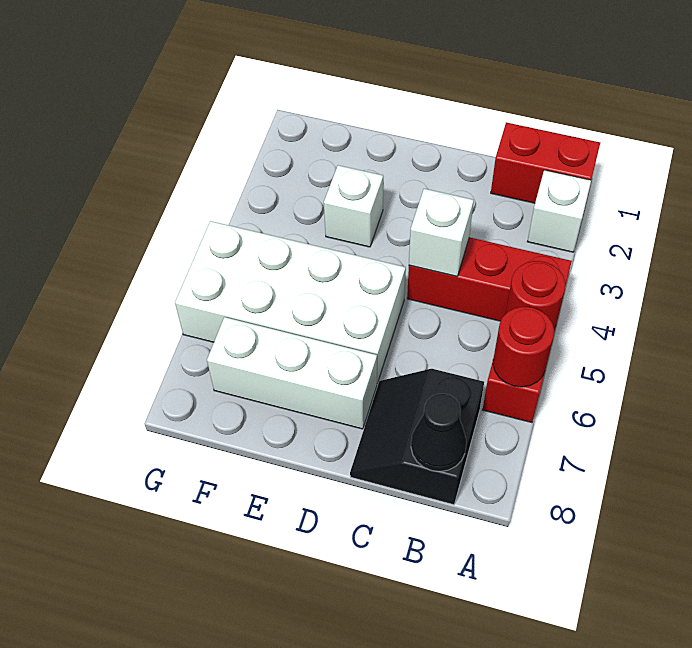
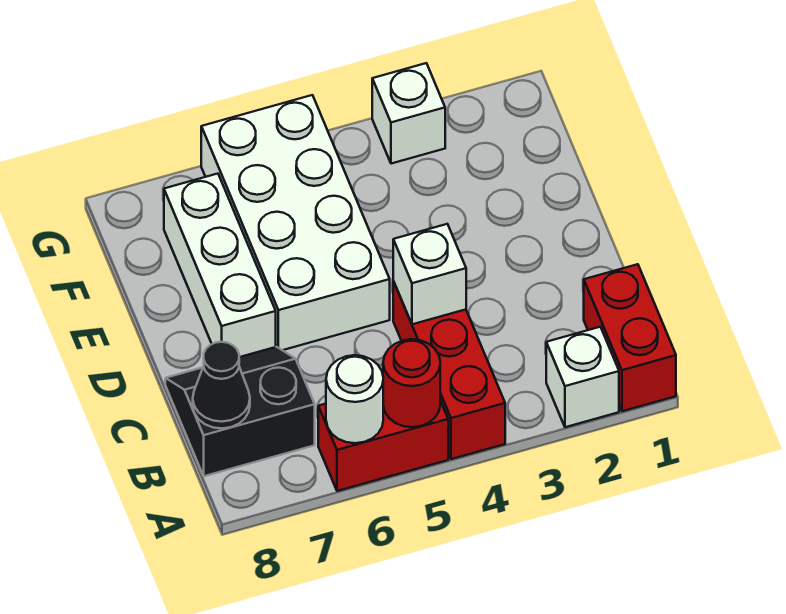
red round brick A6 level 2 -> white round brick A6 level 2
white brick E3 level 1 -> white brick G3 level 1

